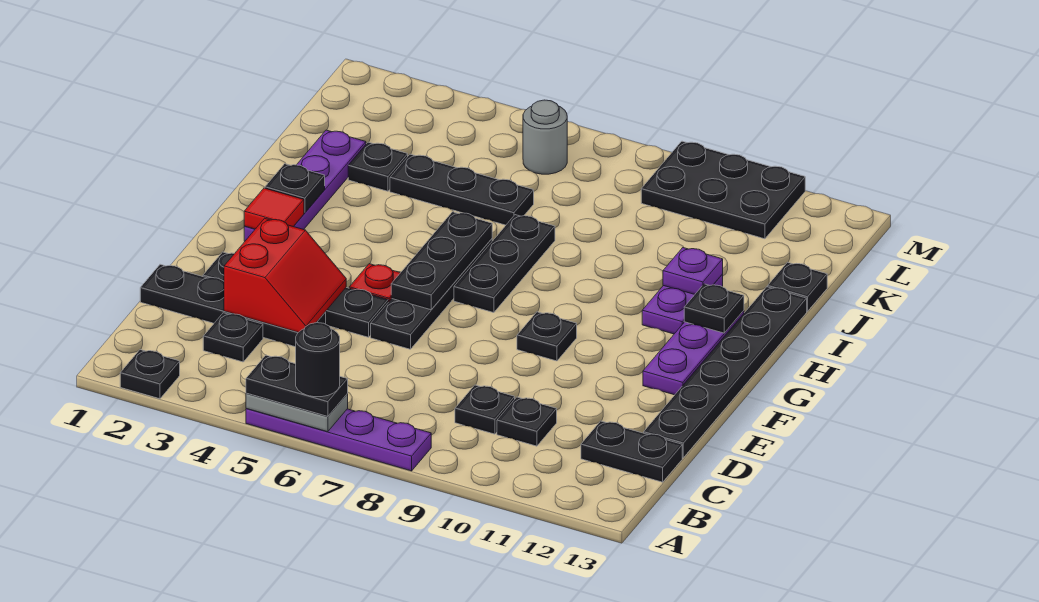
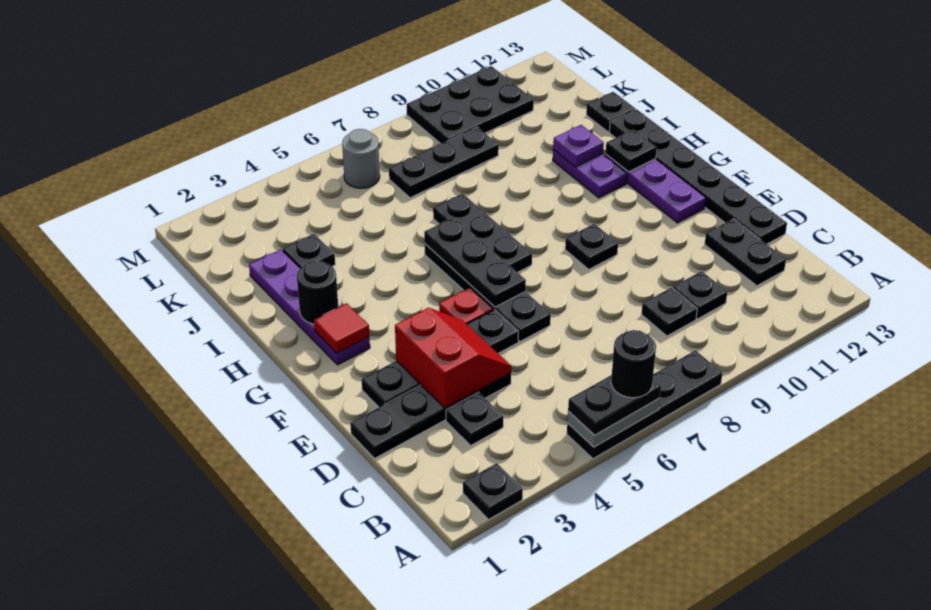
purple plate A5:A8 level 1 -> black plate A5:A8 level 1
black plate C12:C13 level 1 -> black plate C12:D12 level 1
black plate H2 level 2 -> black round brick H2 level 2
black plate J4:J6 level 1 -> black plate K7:K9 level 1

